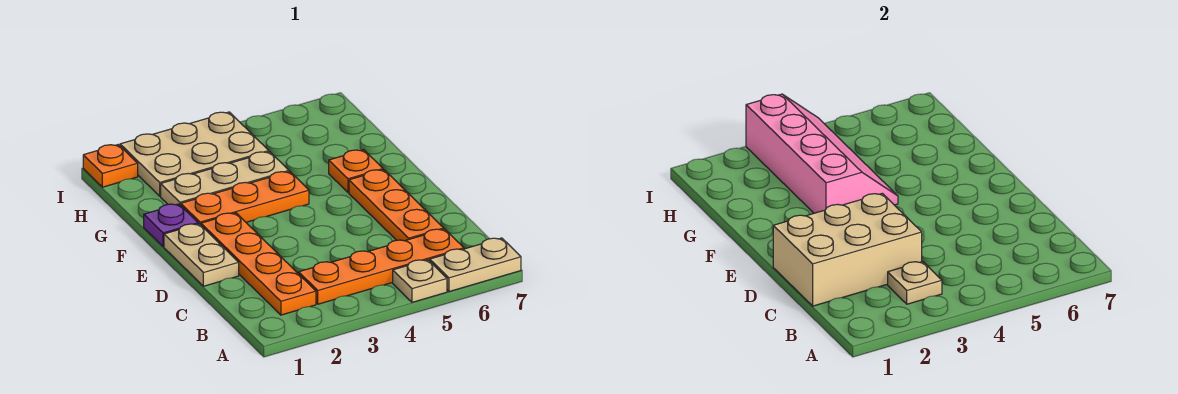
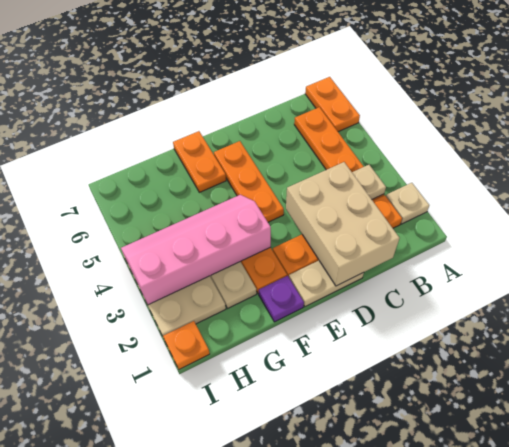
tan plate A5 level 1 -> tan plate A2 level 1
tan plate A6:A7 level 1 -> orange plate A6:A7 level 1
orange plate C6:E6 level 1 -> orange plate E4:E6 level 1
orange plate F6 level 1 -> orange plate F6:F7 level 1

